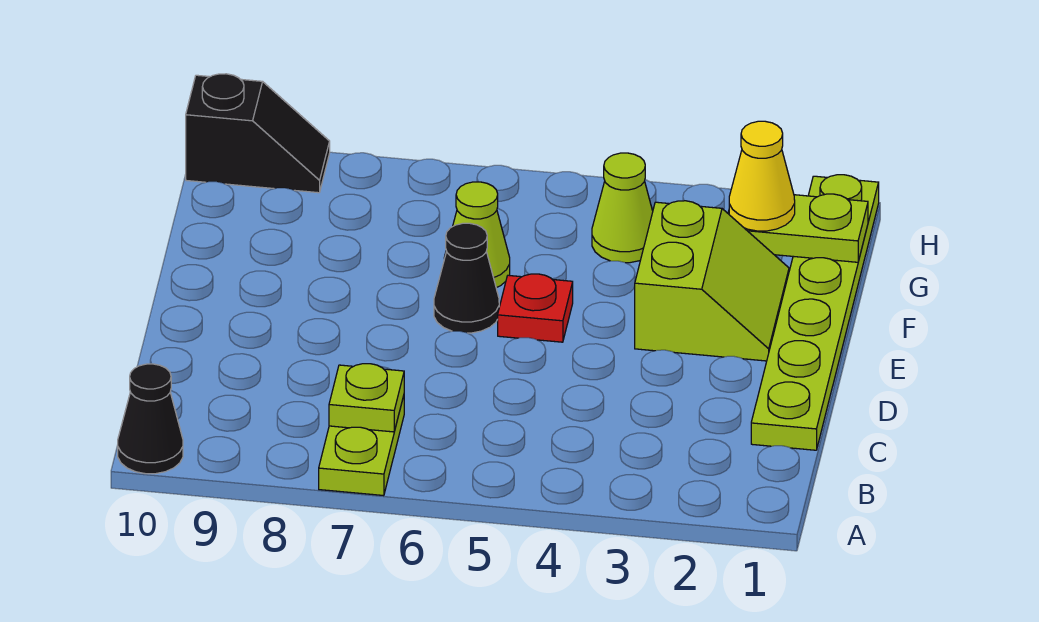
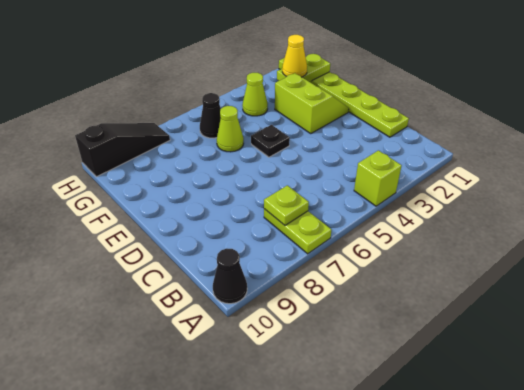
none -> lime brick A4 level 1
red plate E5 level 1 -> black plate E5 level 1
black cone E6 level 1 -> black cone G6 level 1
black slope H9:H10 level 1 top 10 -> black slope H8:H10 level 1 top 10

